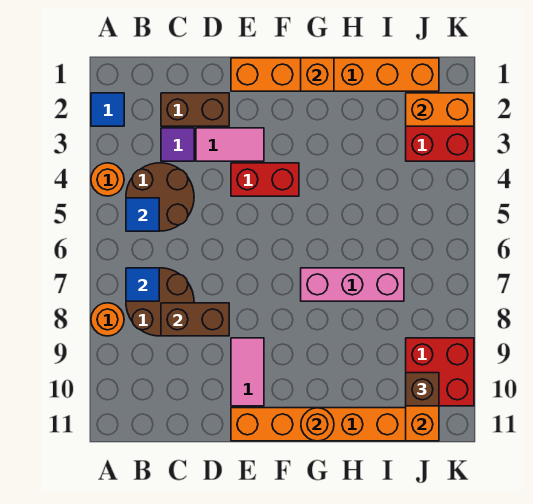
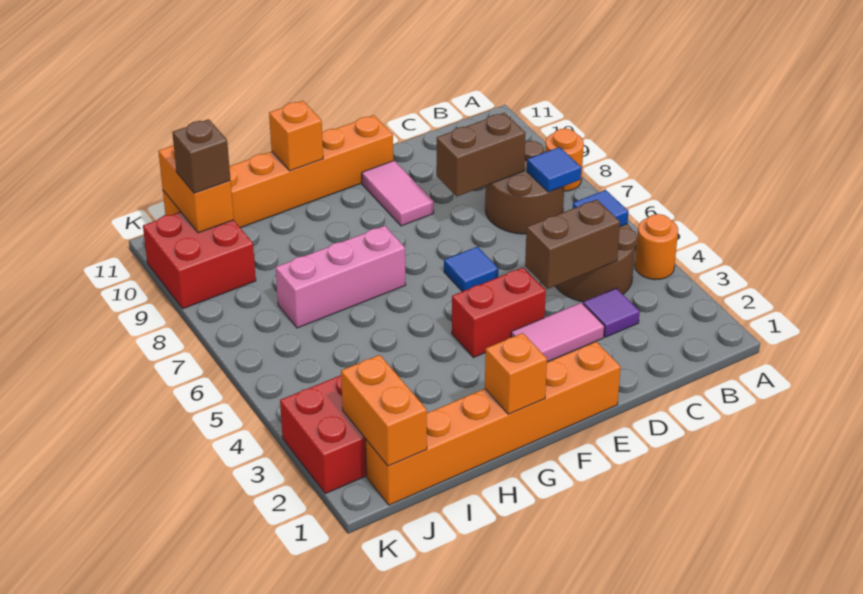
blue tile A2 level 1 -> blue tile E6 level 1
brown brick C2:D2 level 1 -> brown brick C4:D4 level 2
orange round brick G11 level 2 -> orange brick G11 level 2
orange brick J2:K2 level 2 -> orange brick J1:J2 level 2

